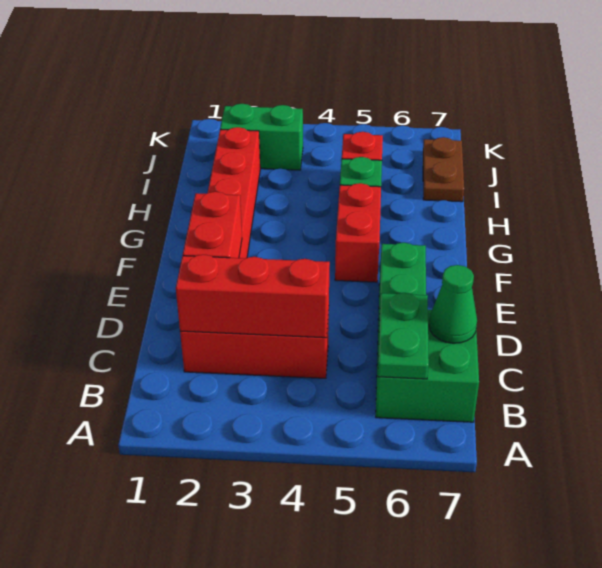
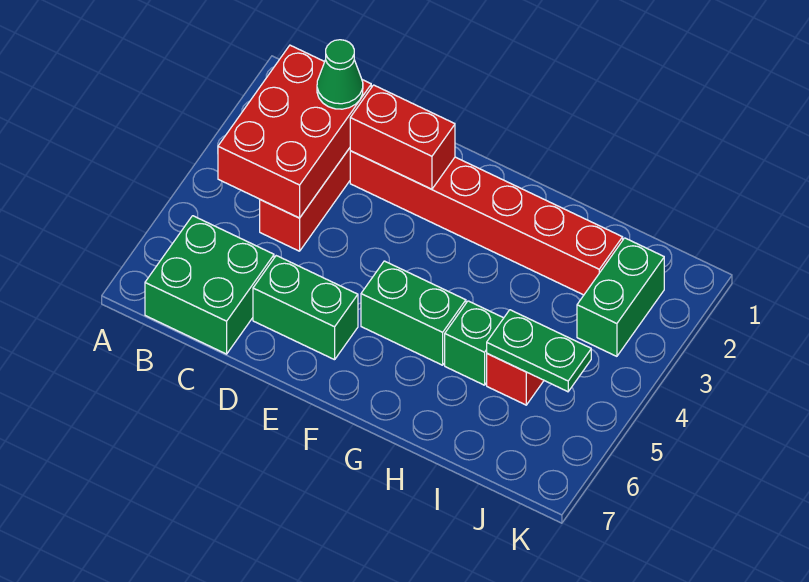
green plate B6:C6 level 2 -> green plate I5:J5 level 2
red brick C2:C4 level 2 -> red brick B2:C4 level 2
green cone C7 level 2 -> green cone C2 level 3
red brick F5:G5 level 1 -> green brick F5:G5 level 1
brown plate I7:J7 level 1 -> none

